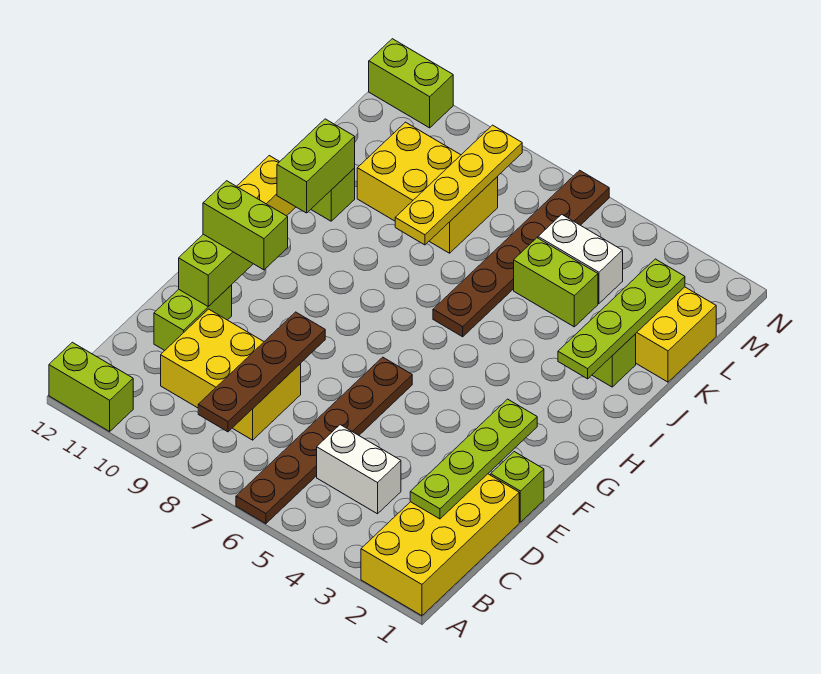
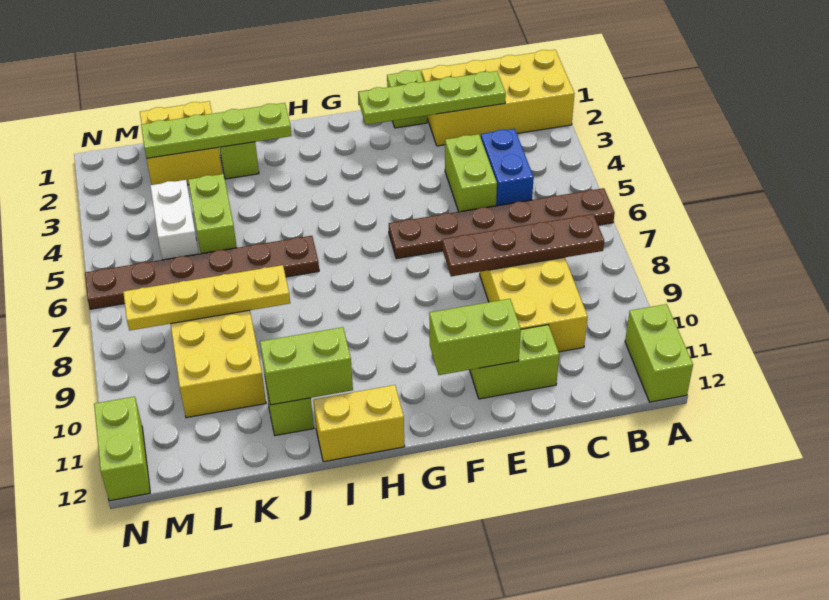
white brick C4:C5 level 1 -> blue brick C4:C5 level 1
lime brick F10:F11 level 3 -> lime brick D4:D5 level 1

